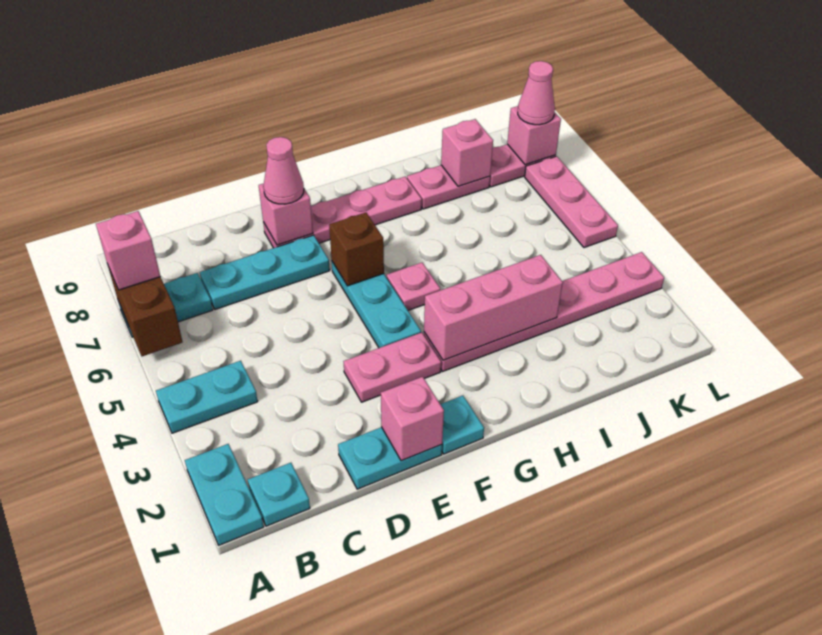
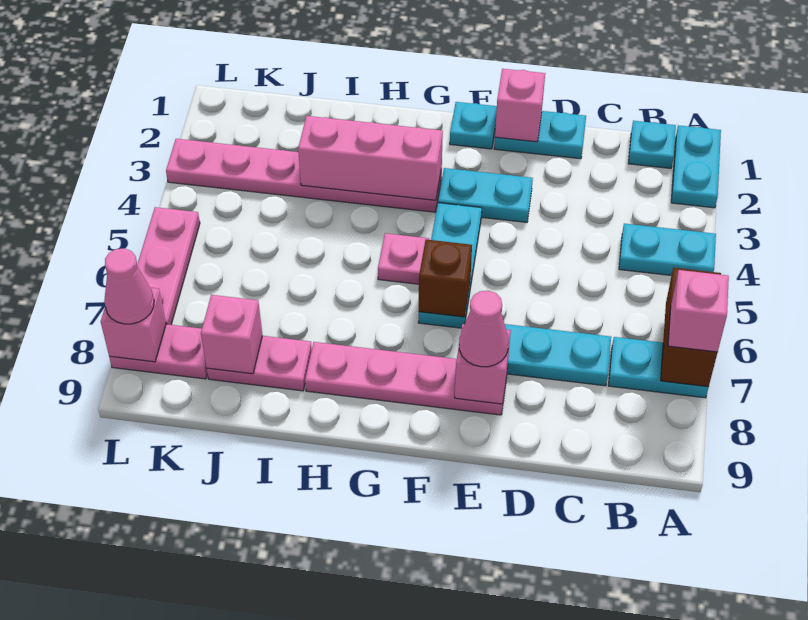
pink plate E3:F3 level 1 -> cyan plate E3:F3 level 1

